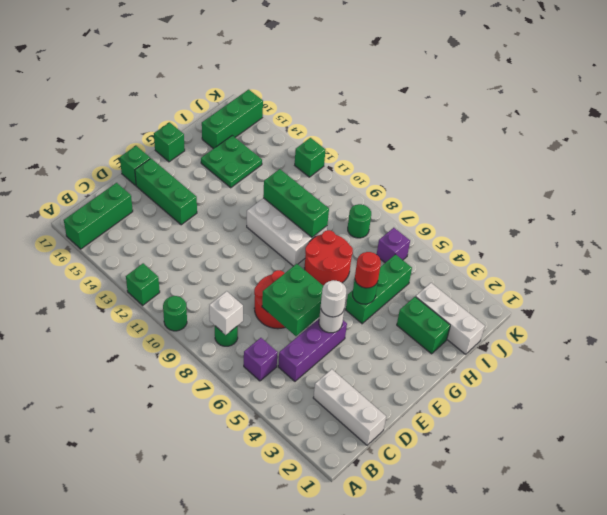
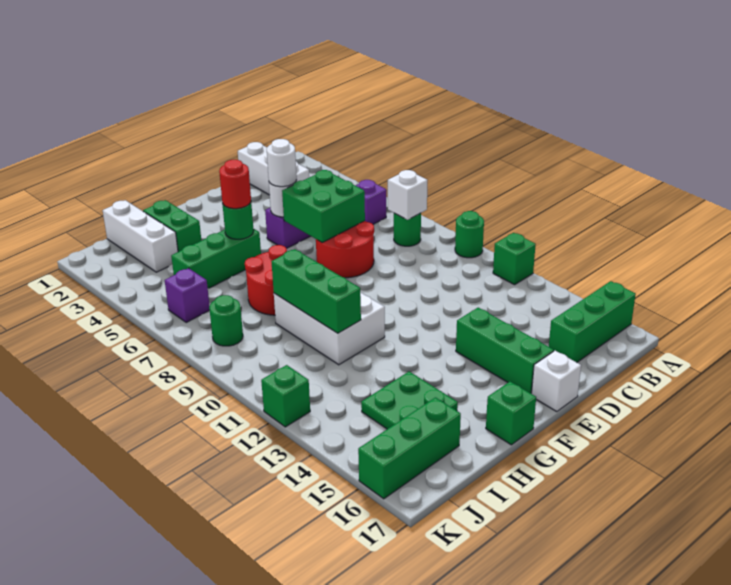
green brick E17 level 1 -> white brick E17 level 1

